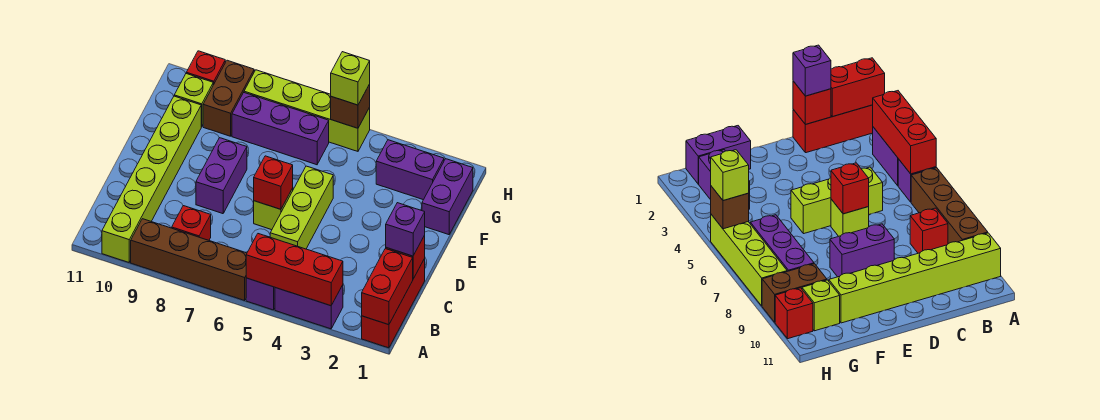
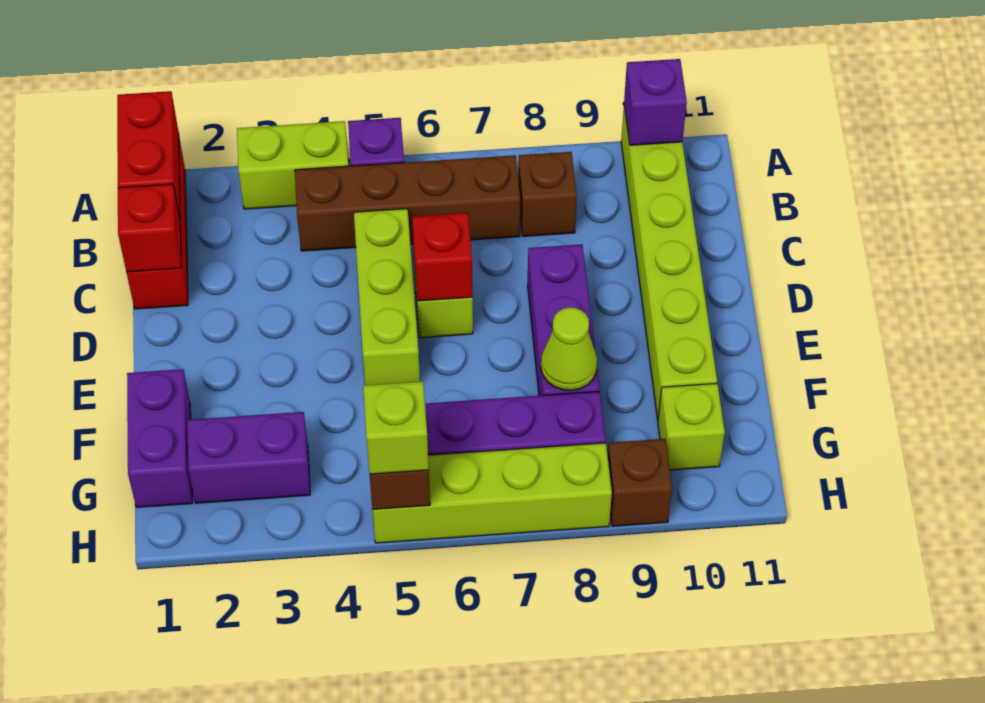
purple brick A3:A4 level 1 -> lime brick A3:A4 level 1
red brick A3:A5 level 2 -> none
brown brick A6:A9 level 1 -> brown brick B4:B7 level 1
red brick B8 level 1 -> brown brick B8 level 1
purple brick C1 level 3 -> purple brick A10 level 2
purple brick D8:E8 level 1 -> purple brick D8:F8 level 1
none -> lime cone F8 level 2
brown brick G9:H9 level 1 -> brown brick H9 level 1
red brick H10 level 1 -> none

